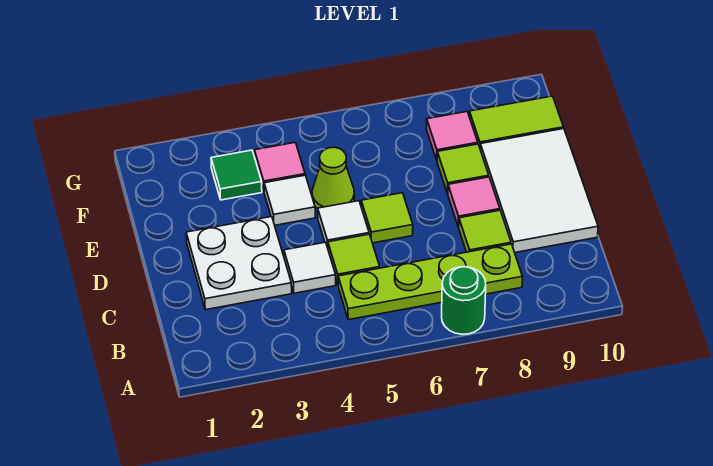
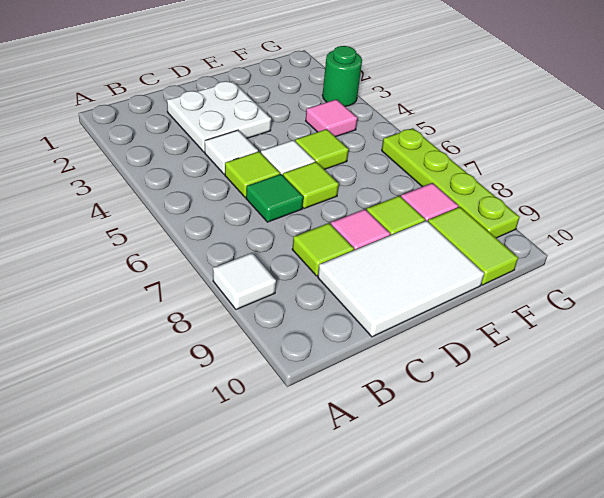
green round brick A7 level 1 -> green round brick G3 level 1
lime plate B5:B8 level 1 -> lime plate G6:G9 level 1
white tile E4 level 1 -> white tile A8 level 1
lime cone E5 level 1 -> lime tile E5 level 1
green tile F3 level 1 -> green tile C6 level 1

